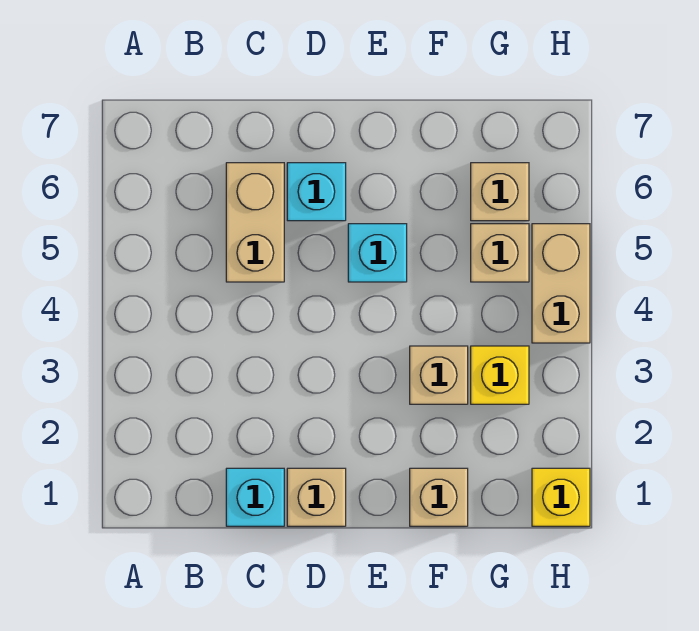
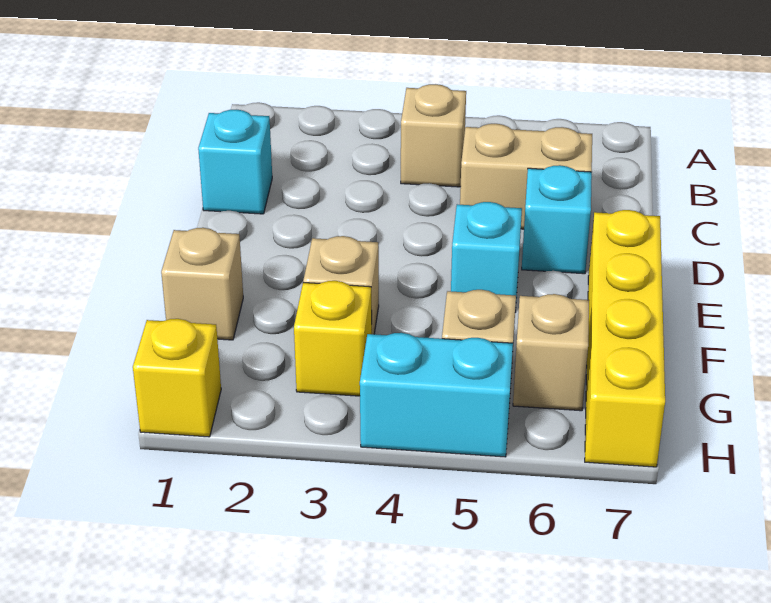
tan brick D1 level 1 -> tan brick B4 level 1
none -> yellow brick E7:H7 level 1
tan brick H4:H5 level 1 -> cyan brick H4:H5 level 1

